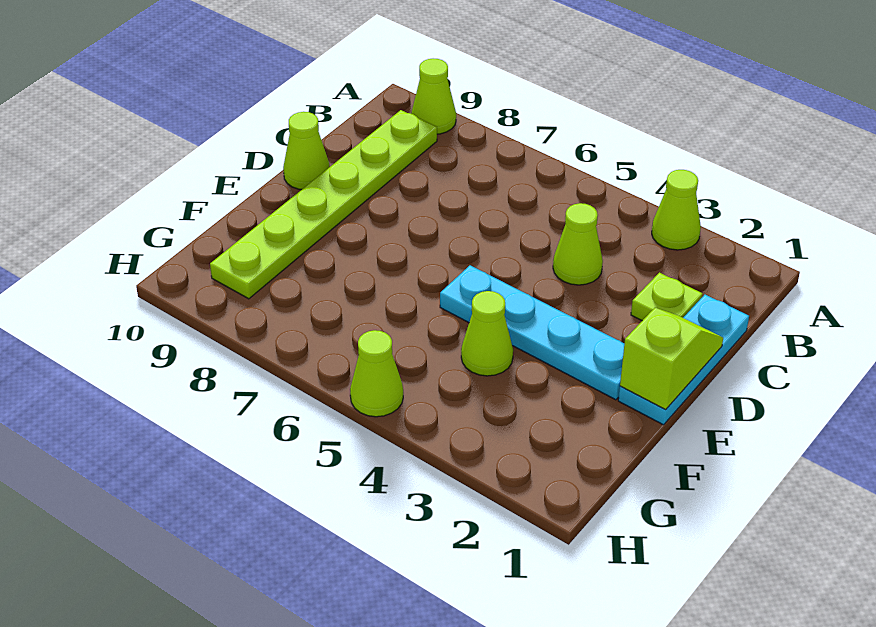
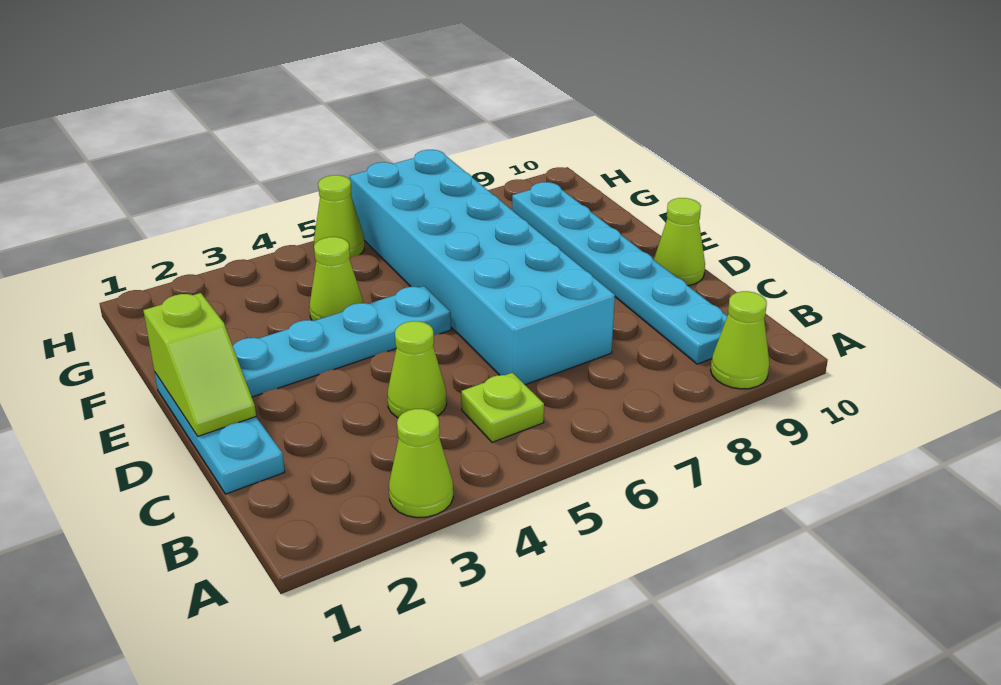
lime plate B9:G9 level 1 -> cyan plate B9:G9 level 1
lime plate C2 level 1 -> lime plate B5 level 1
none -> cyan brick C6:H7 level 1

